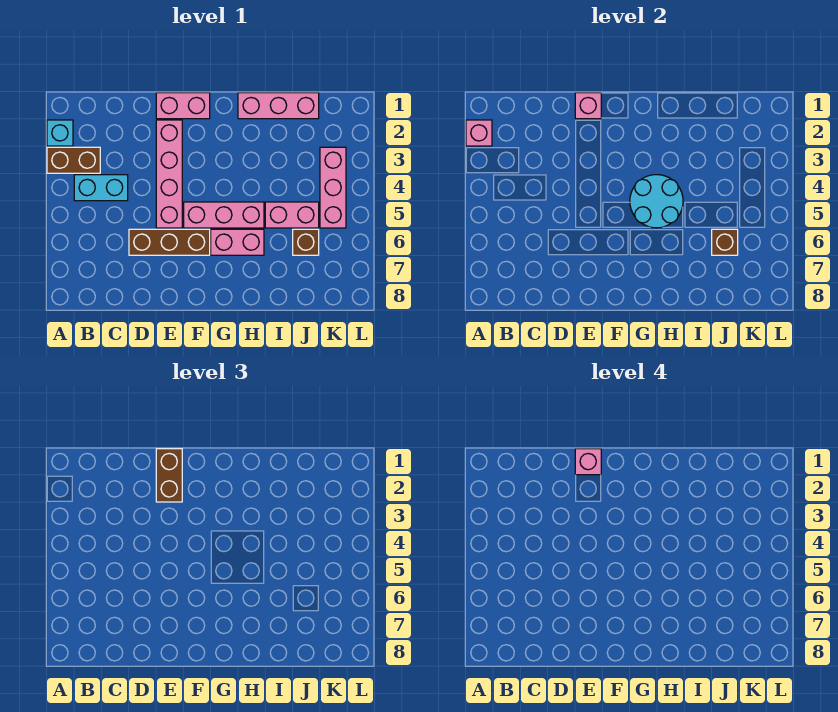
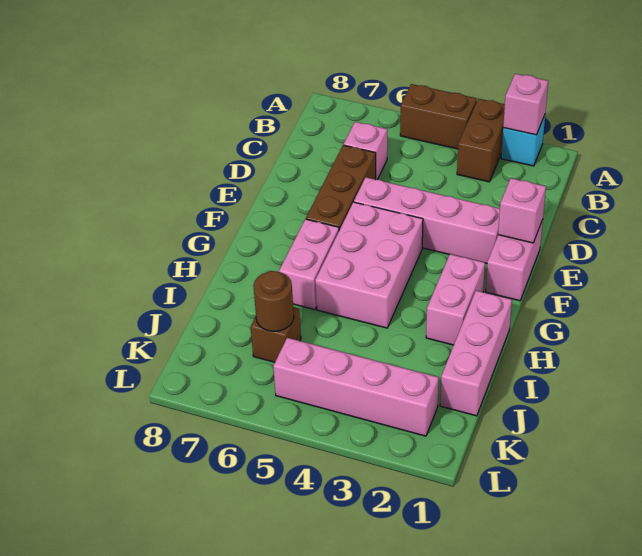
cyan brick B4:C4 level 1 -> none
brown brick E1:E2 level 3 -> brown brick A4:A5 level 1
pink brick E1 level 4 -> pink brick C6 level 1
pink brick F5:H5 level 1 -> pink brick F4:H5 level 1
cyan round brick G4:H5 level 2 -> none
pink brick I5:J5 level 1 -> pink brick G2:H2 level 1
brown brick J6 level 2 -> brown round brick J6 level 2
pink brick K3:K5 level 1 -> pink brick K2:K5 level 1

